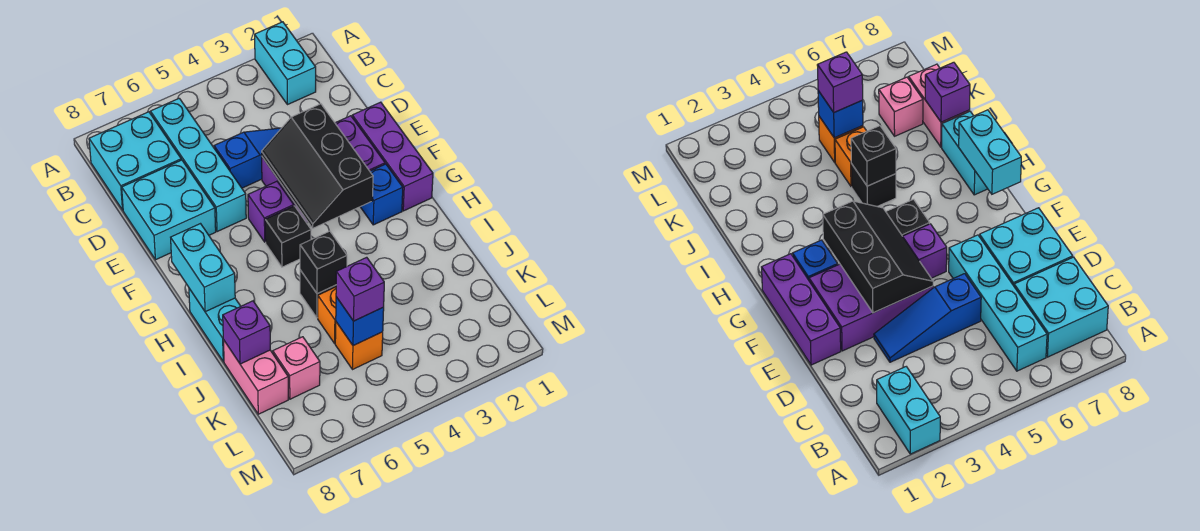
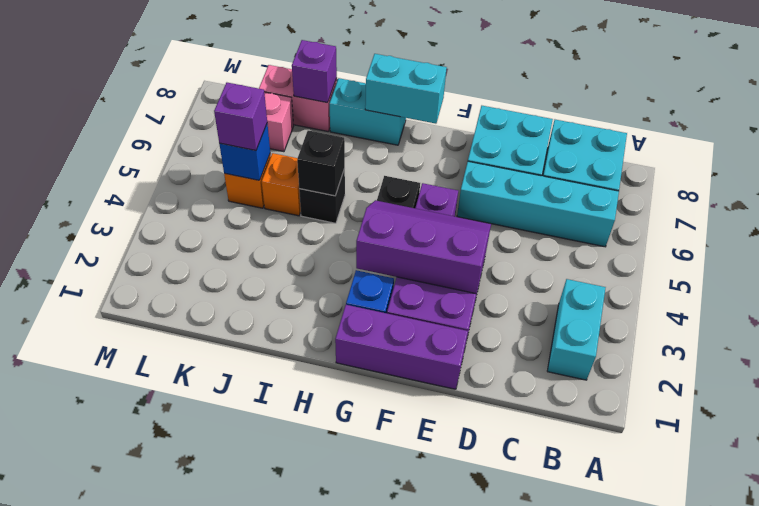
cyan brick A2:B2 level 1 -> cyan brick B2:B3 level 1
blue slope D3:D5 level 1 top 5 -> none
black slope E3:G4 level 2 top 3 -> purple slope E3:G4 level 2 top 3

